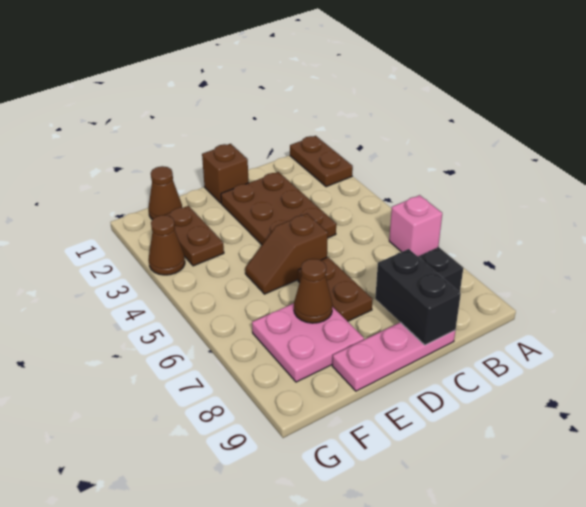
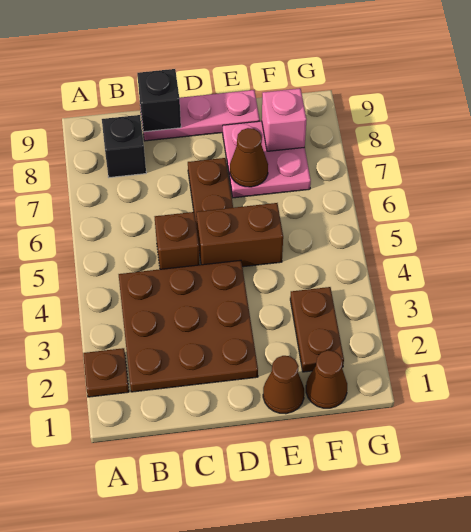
brown plate A1:A2 level 1 -> brown plate A2 level 1
pink brick A6 level 1 -> pink brick F8 level 2
brown plate C2:D4 level 1 -> brown plate B2:D4 level 1
black brick C8:C9 level 2 -> black brick C9 level 2
brown brick D1 level 1 -> brown brick C5 level 1
brown slope D5:E5 level 1 top D -> brown brick D5:E5 level 1
brown cone G3 level 1 -> brown cone E1 level 1

